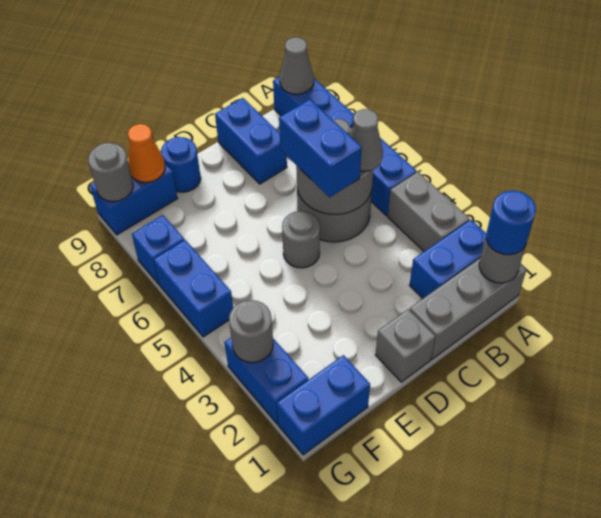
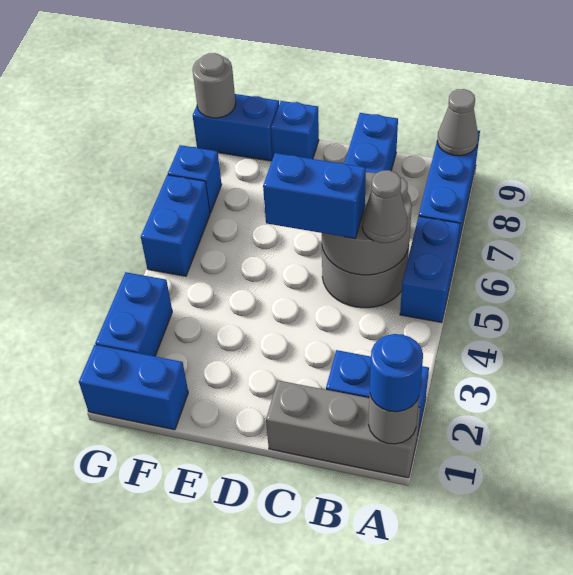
grey brick A3:A4 level 1 -> none
blue brick C5:C6 level 3 -> blue brick C5:D5 level 3
grey brick D1 level 1 -> none
grey round brick D5 level 1 -> none
blue round brick E9 level 1 -> blue brick E9 level 1
orange cone F9 level 2 -> none
grey round brick G3 level 2 -> none

